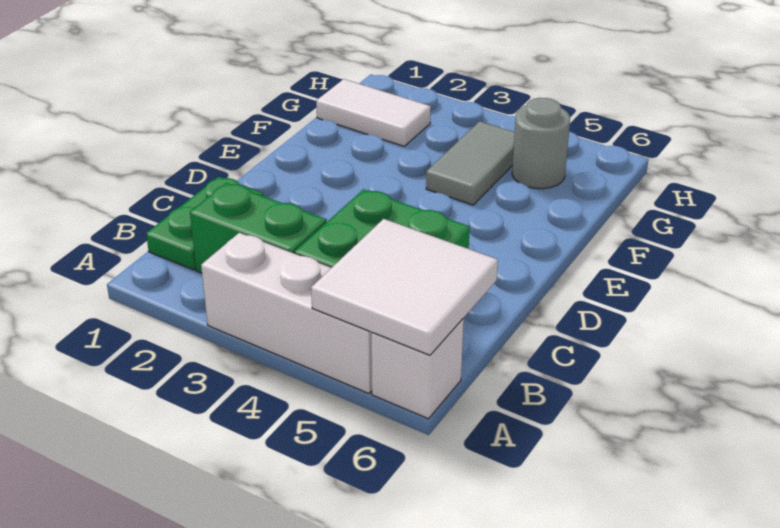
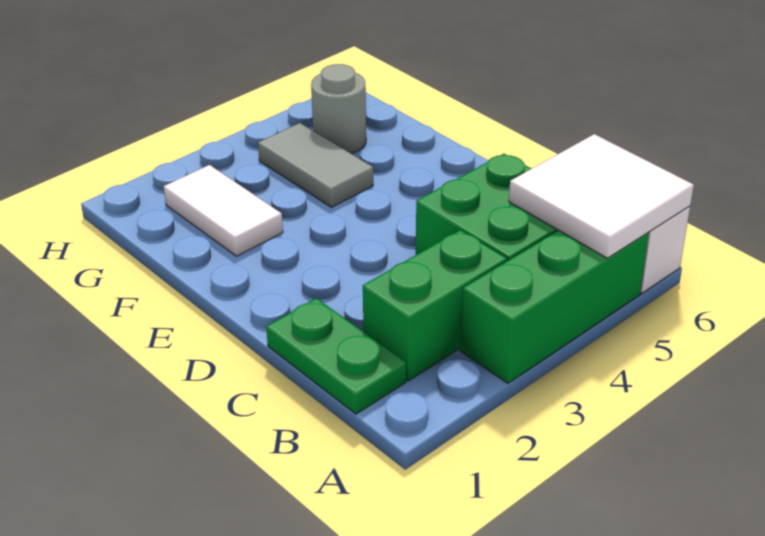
white brick A3:A5 level 1 -> green brick A3:A5 level 1
white tile G1:G2 level 1 -> white tile F2:G2 level 1

